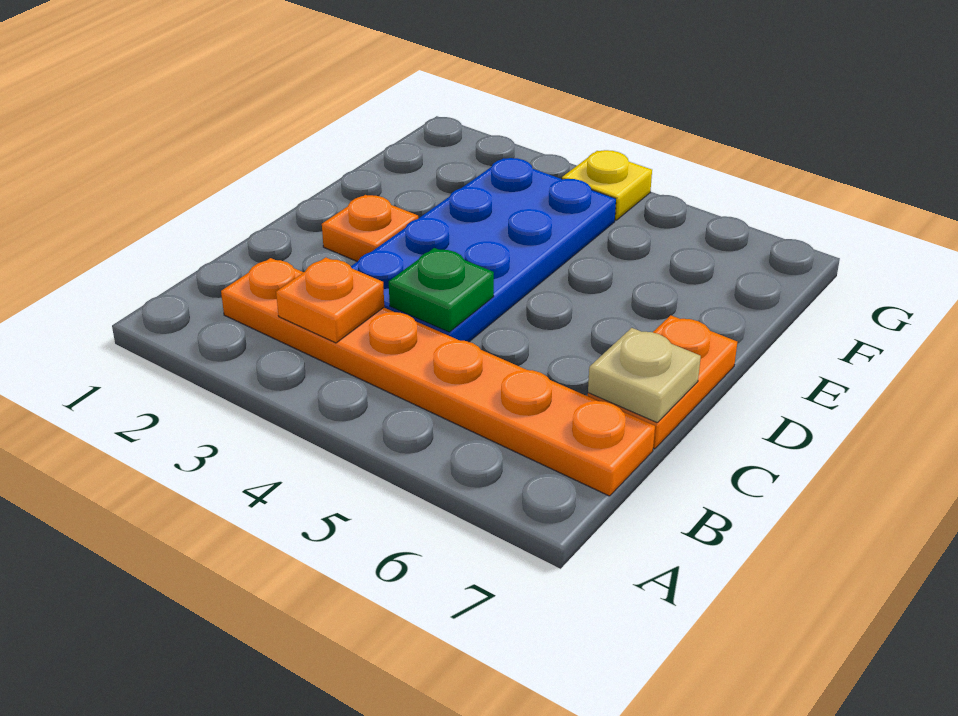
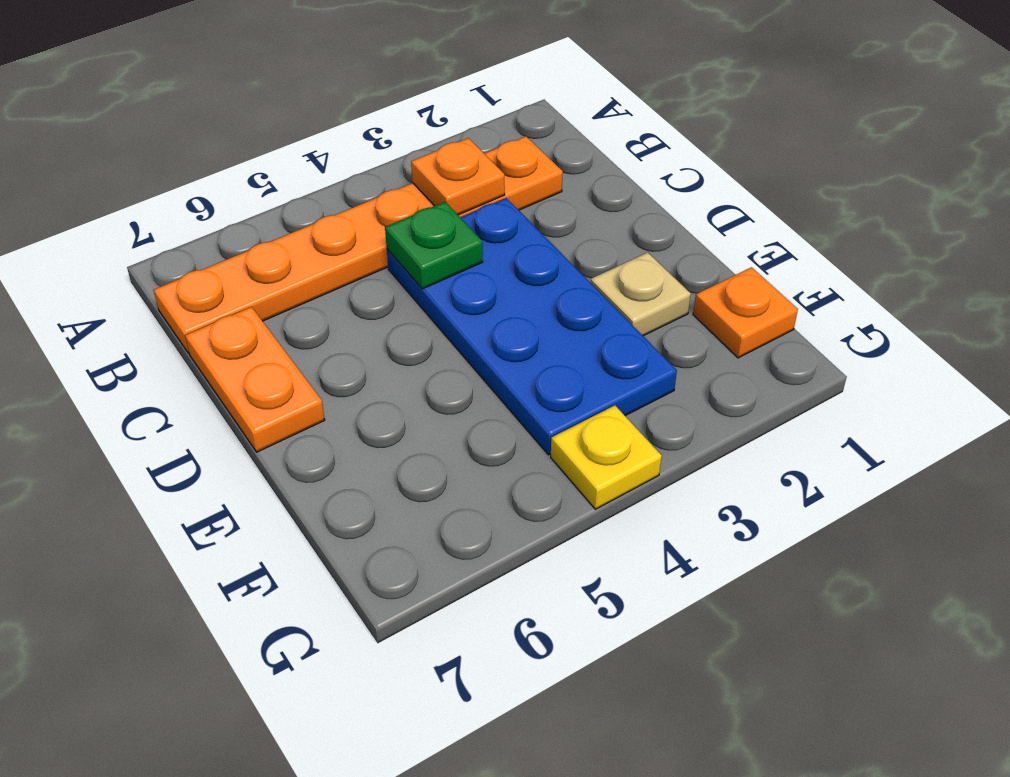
tan plate C7 level 2 -> tan plate E2 level 1
orange plate D2 level 1 -> orange plate F1 level 1

